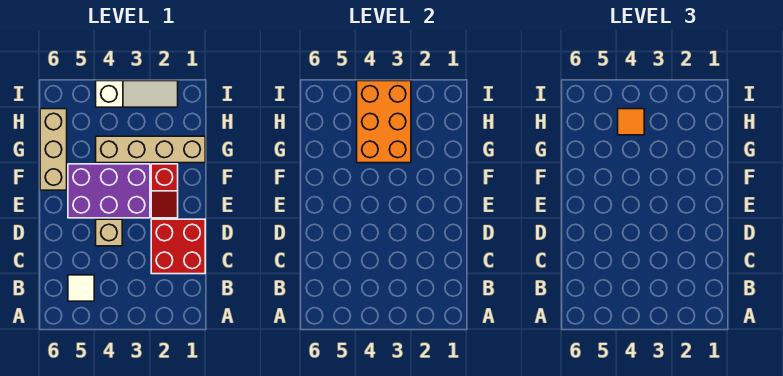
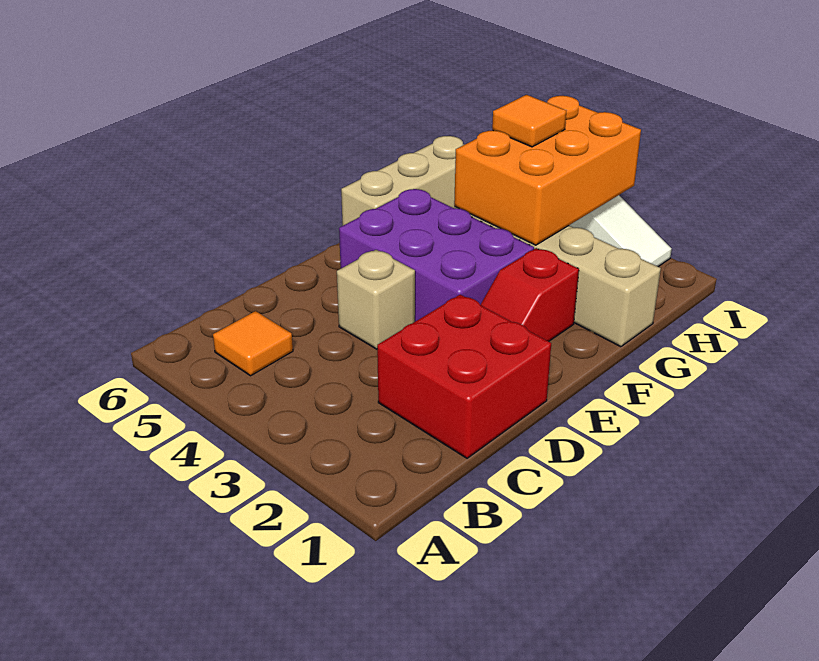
white tile B5 level 1 -> orange tile B5 level 1

